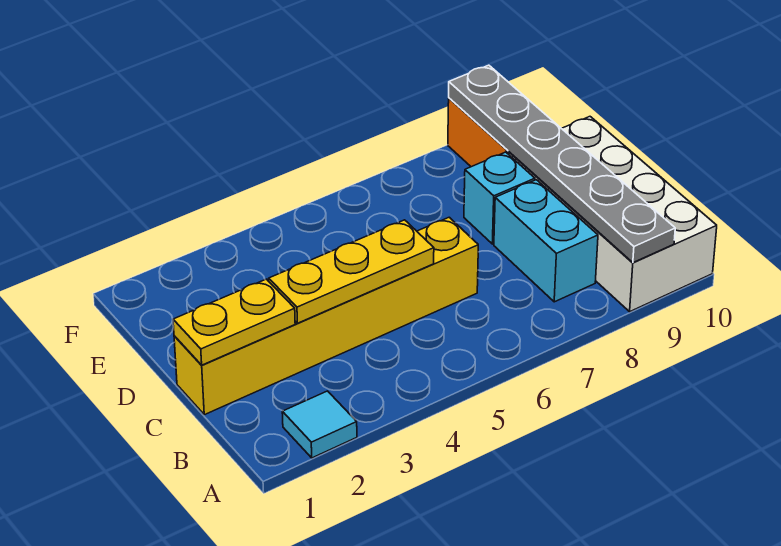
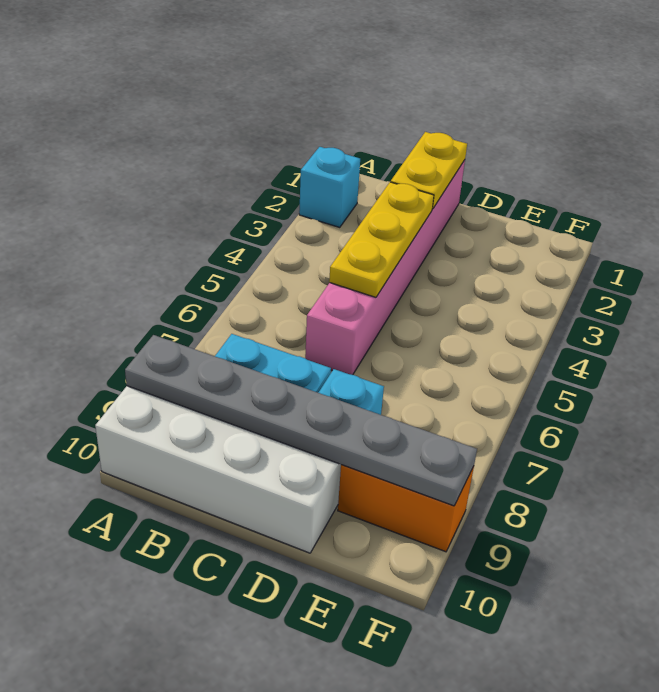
cyan tile A2 level 1 -> cyan brick A2 level 1
yellow brick C1:C6 level 1 -> pink brick C1:C6 level 1

